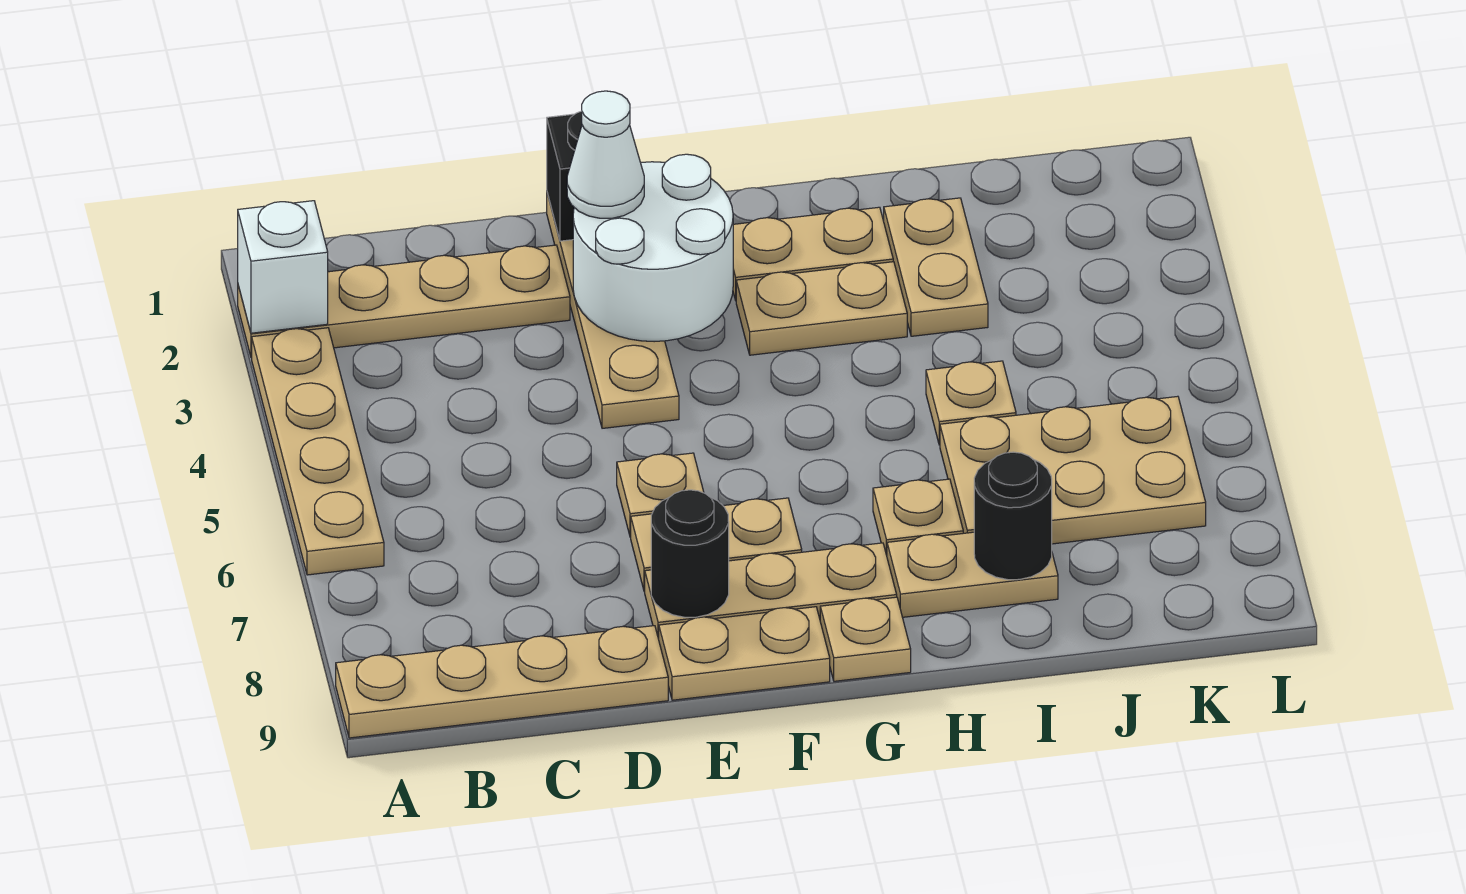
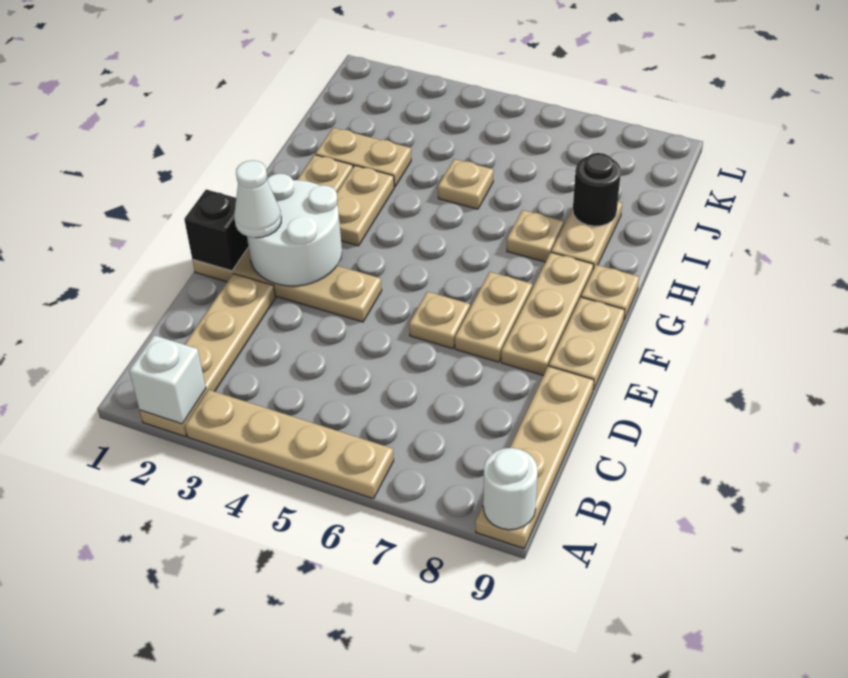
none -> white round brick A9 level 2
black round brick E8 level 2 -> none
tan plate I6:K7 level 1 -> none

